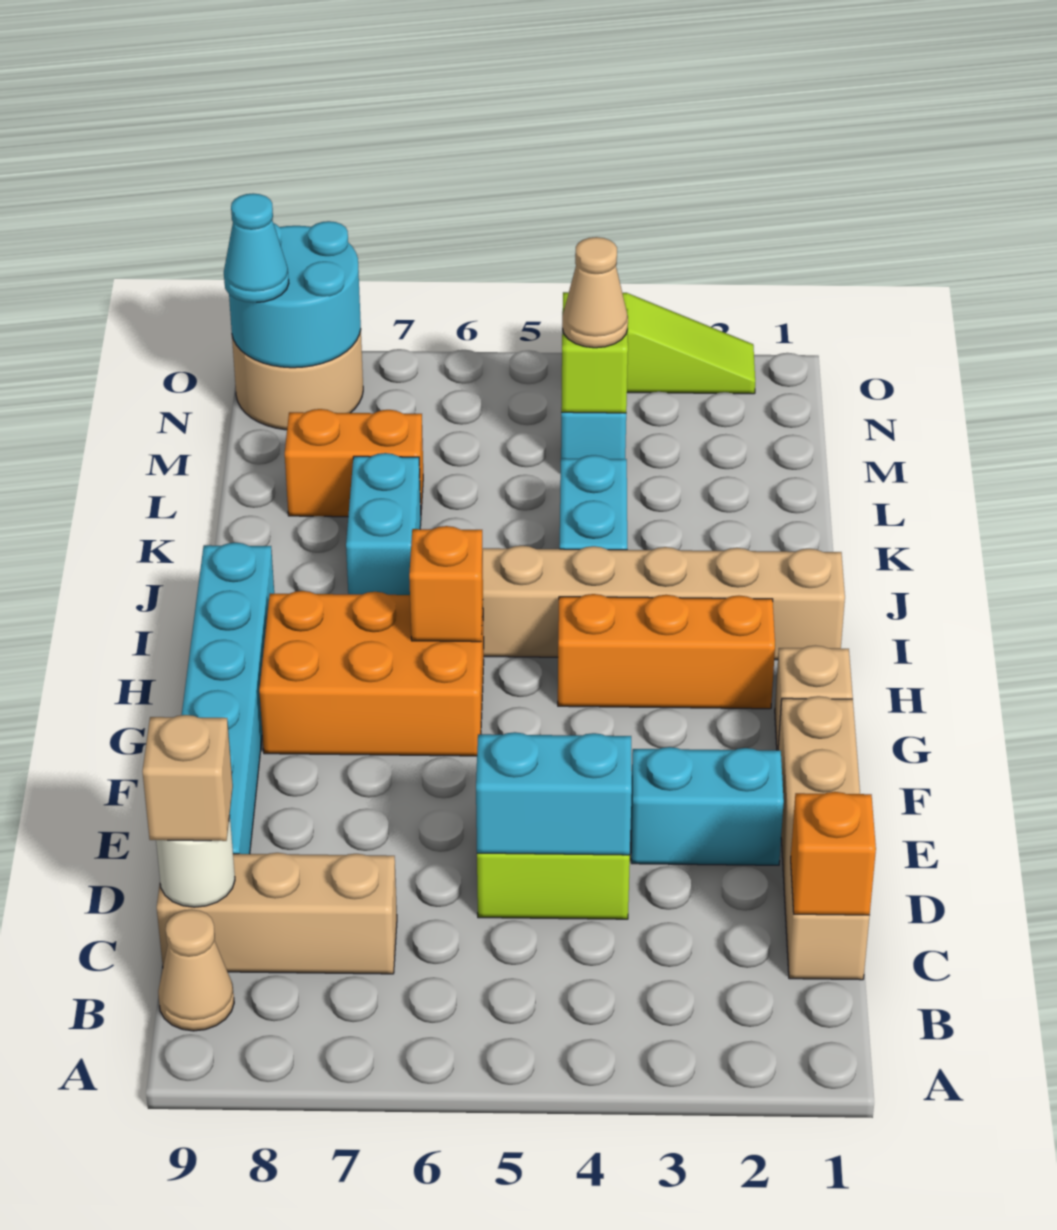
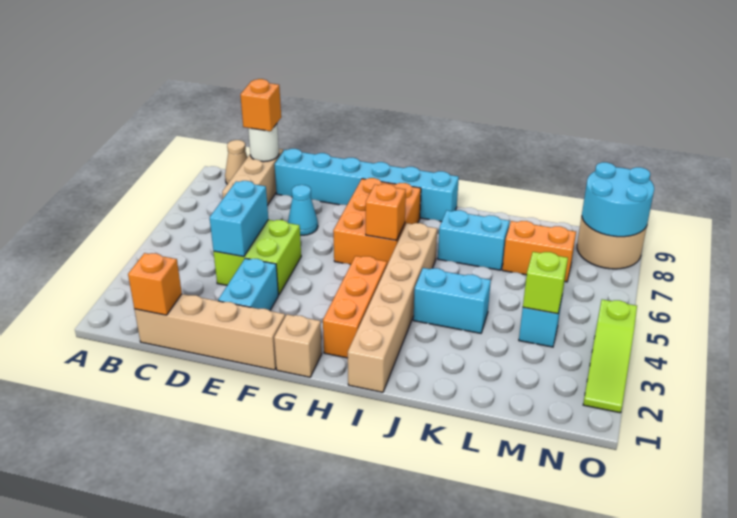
tan brick C9 level 3 -> orange brick C9 level 3
orange brick L7:L8 level 1 -> orange brick L7:M7 level 1
tan cone M4 level 3 -> none
cyan cone N9 level 3 -> cyan cone E7 level 1

